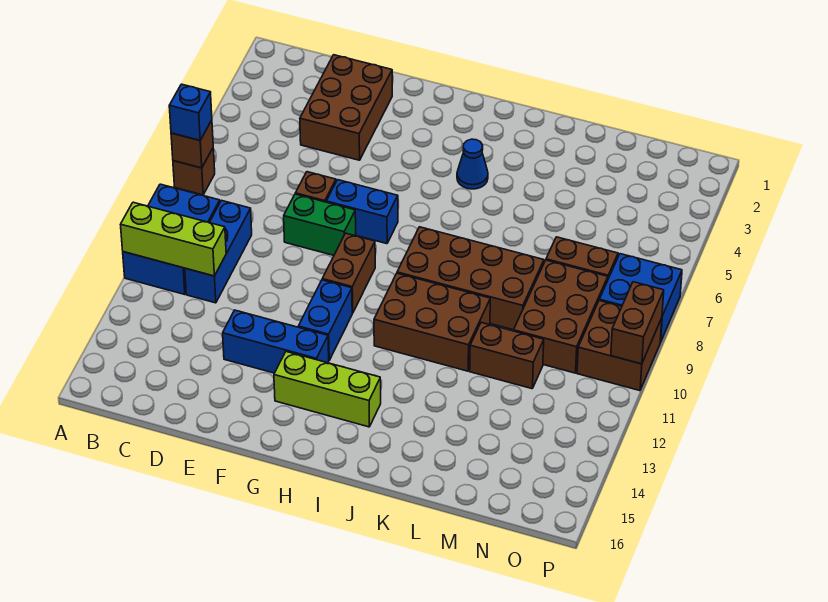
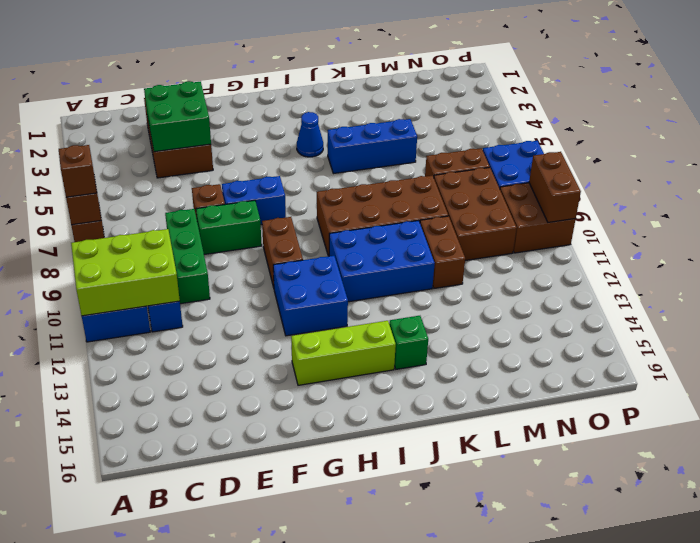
blue brick A7 level 3 -> brown brick A7 level 3
lime brick A11:C11 level 2 -> lime brick A10:C11 level 2
none -> green brick D3:E4 level 2
none -> green brick D8:D10 level 1
blue brick E13:G13 level 1 -> blue brick J5:L5 level 1
blue brick G11:G12 level 1 -> blue brick G11:H12 level 1
brown brick I10:K11 level 1 -> blue brick I10:K11 level 1
none -> green brick J14 level 1
brown brick L11:M11 level 1 -> brown brick L10:L11 level 1

